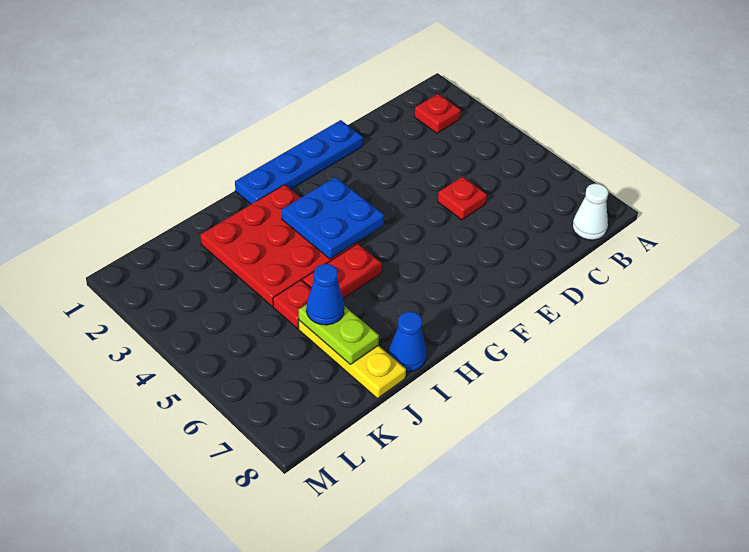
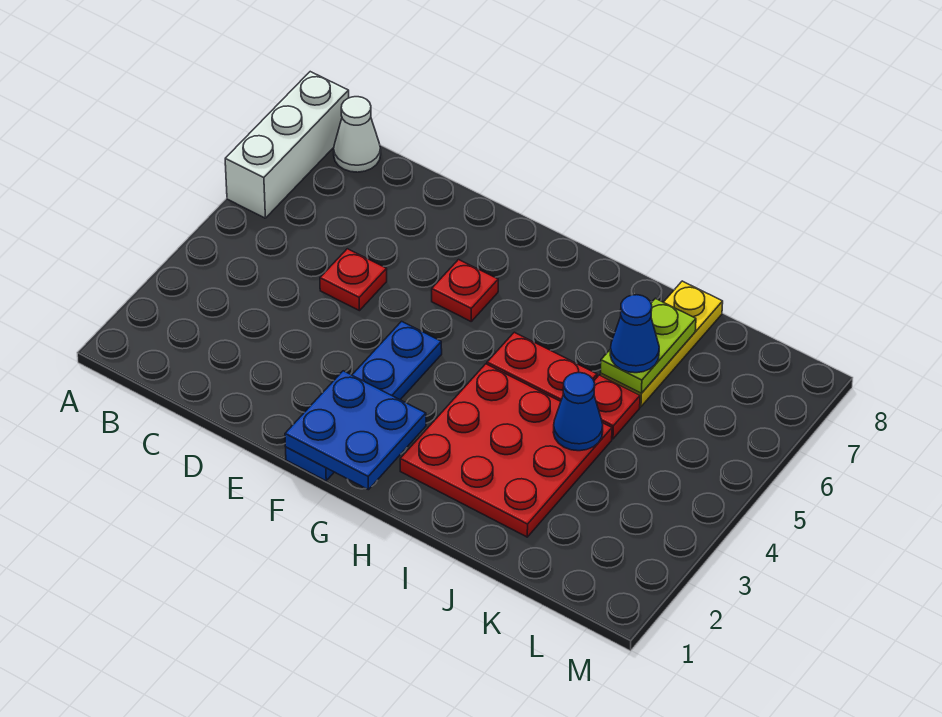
none -> white brick A6:A8 level 1
red plate B2 level 1 -> red plate F6 level 1
blue plate E1:H1 level 1 -> blue plate F1:F4 level 1
blue plate G3:H4 level 2 -> blue plate F1:G2 level 2
blue cone I8 level 1 -> blue cone J4 level 2

